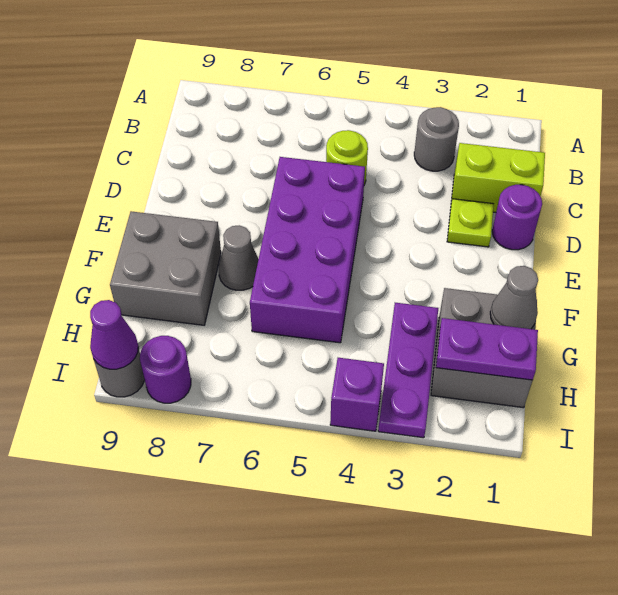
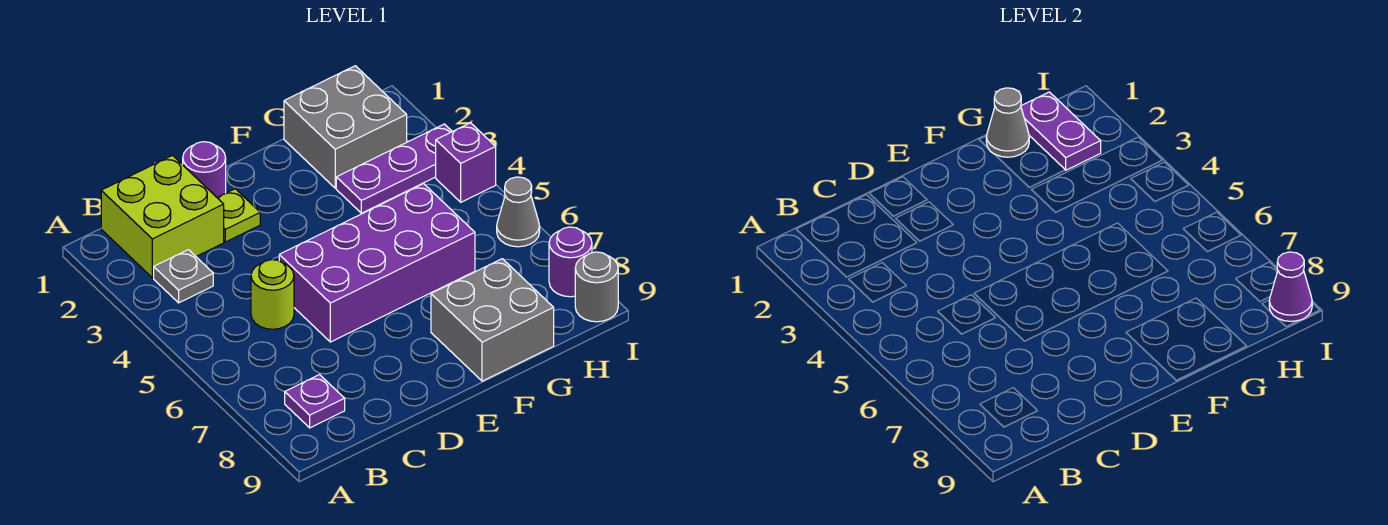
grey round brick B3 level 1 -> grey plate B3 level 1
none -> purple plate B8 level 1
lime brick C1:C2 level 1 -> lime brick B1:C2 level 1
grey cone F7 level 1 -> grey cone I6 level 1

